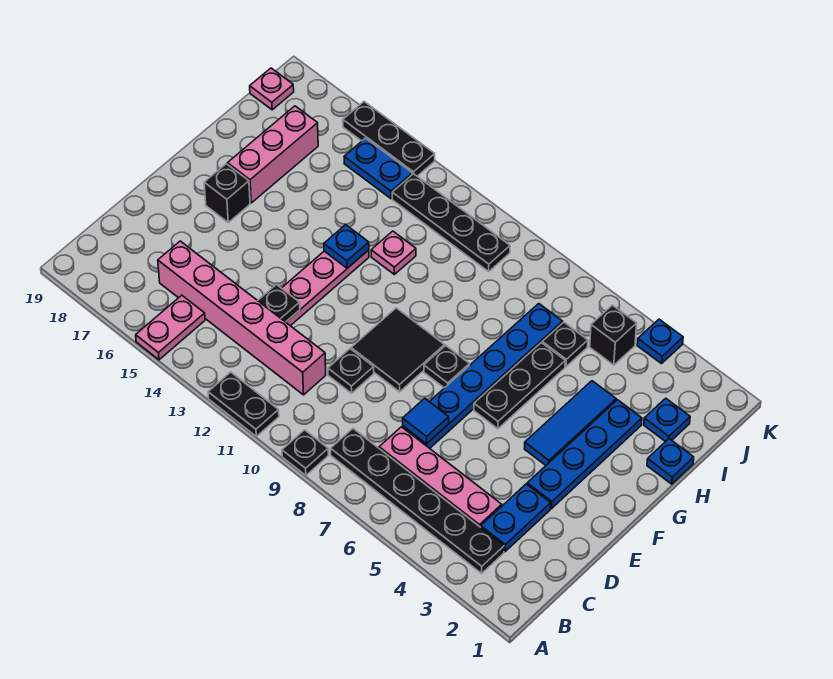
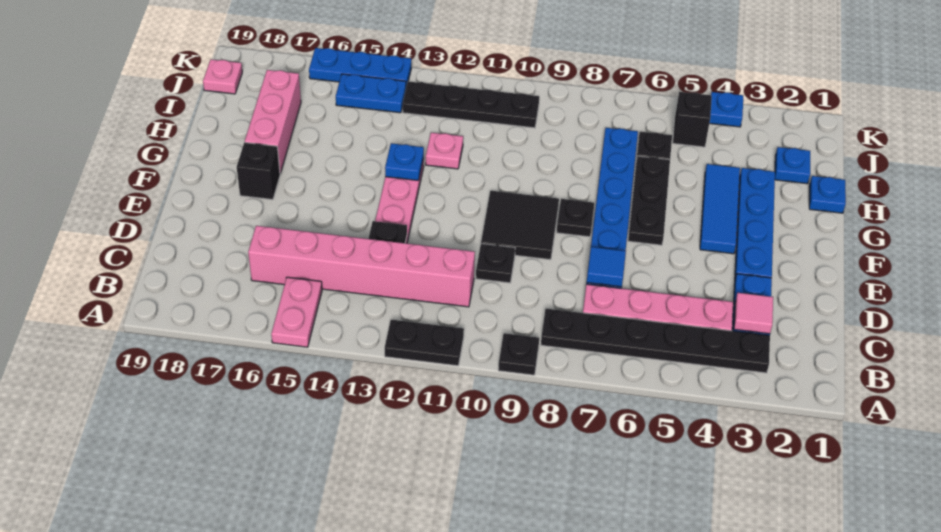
none -> pink tile C3 level 2
black plate K14:K16 level 1 -> blue plate K14:K16 level 1

